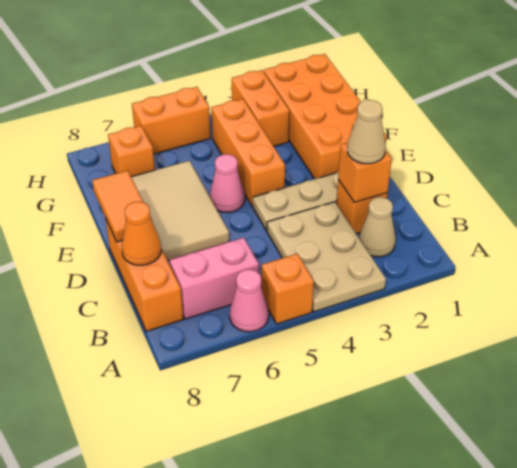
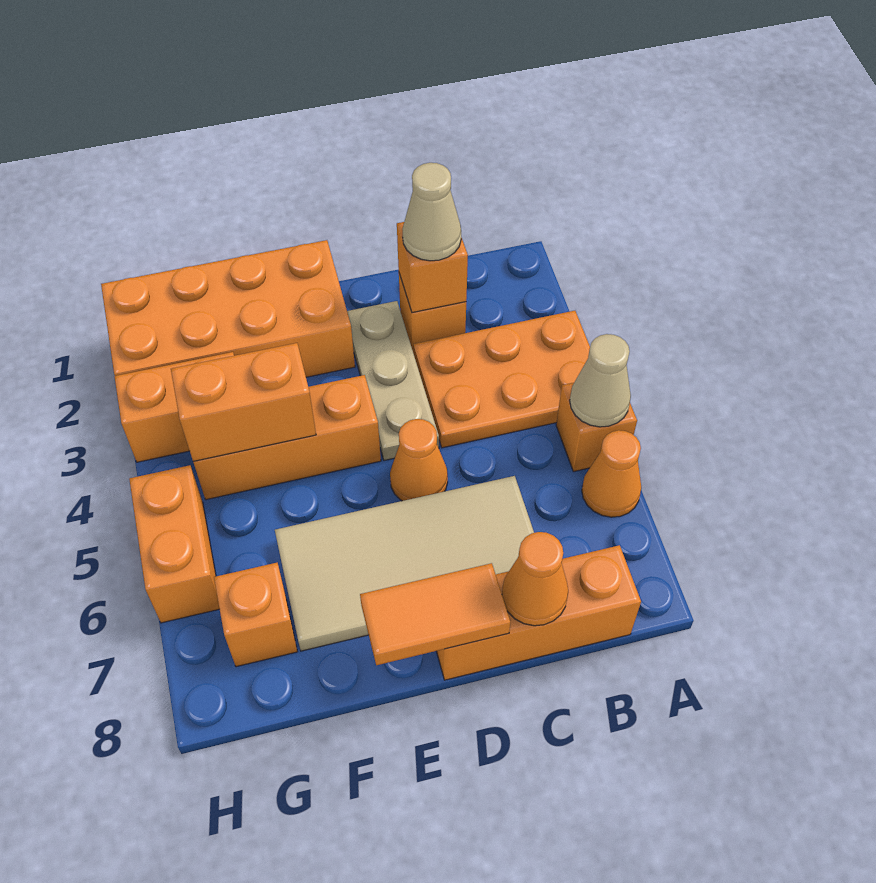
tan plate A3:C4 level 1 -> orange plate A3:C4 level 1
pink cone A6 level 1 -> orange cone A6 level 1
tan cone B2 level 1 -> tan cone A5 level 2
pink brick B6:B7 level 1 -> none
none -> orange cone D5 level 1
tan tile D6:F7 level 1 -> tan tile C6:F7 level 1
pink cone E5 level 1 -> none
none -> orange brick F4:G4 level 2

